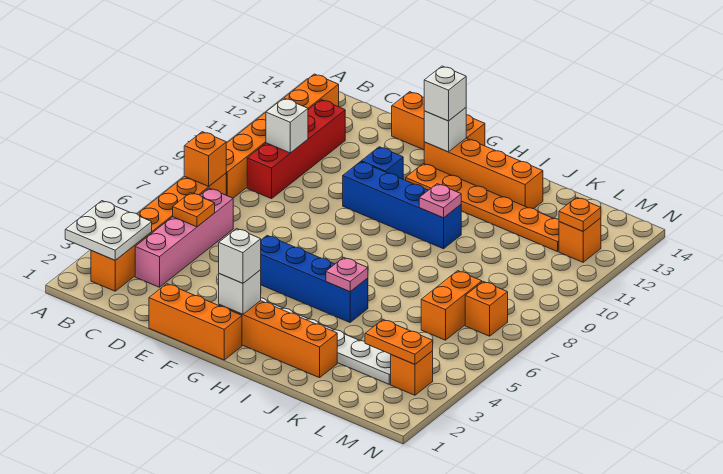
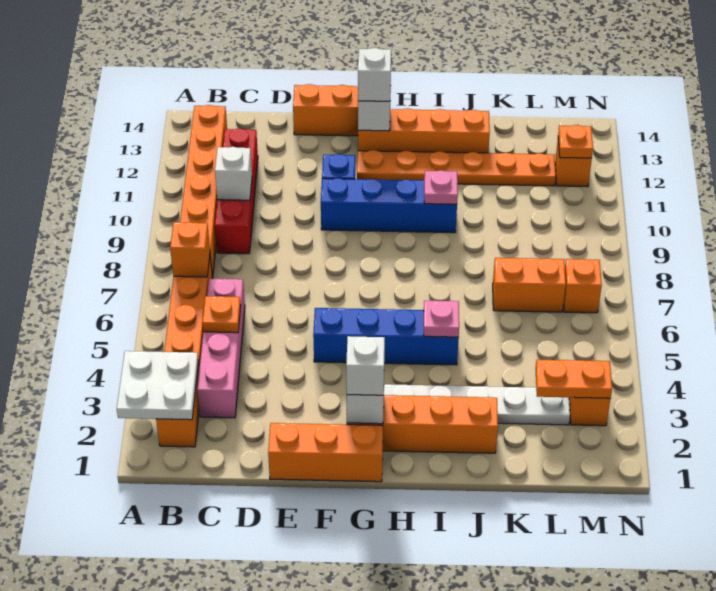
orange brick L6:L7 level 1 -> orange brick K7:L7 level 1

